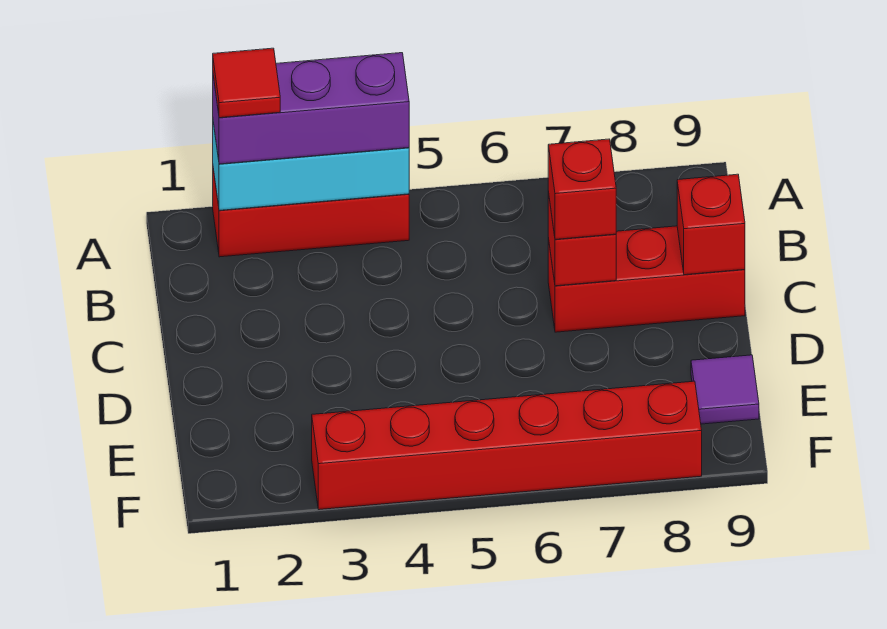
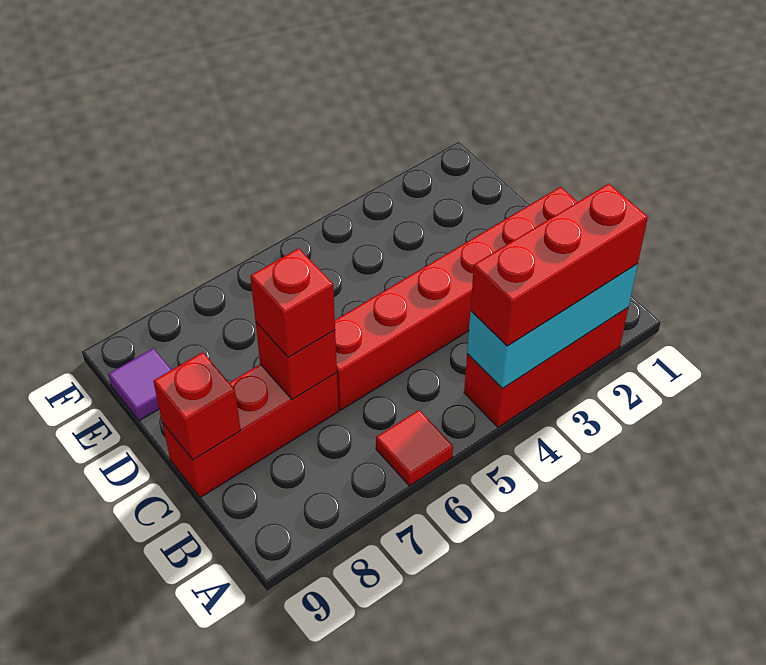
purple brick A2:A4 level 3 -> red brick A2:A4 level 3
red tile A2 level 4 -> red tile A6 level 1
red brick F3:F8 level 1 -> red brick C1:C6 level 1

